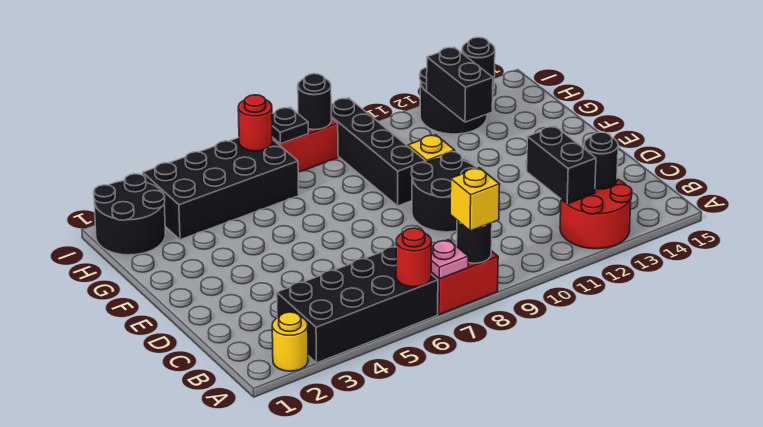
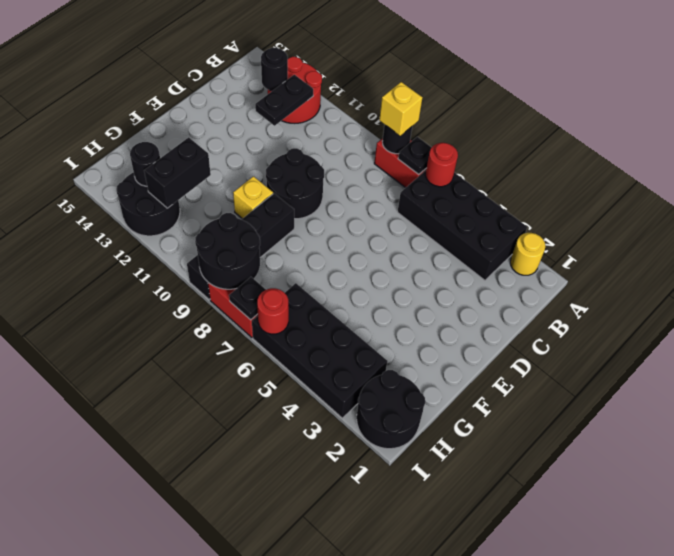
pink plate A7 level 2 -> black plate A7 level 2
black brick B12:C12 level 2 -> black plate B12:C12 level 2
black round brick I8 level 2 -> black round brick H8:I9 level 2

